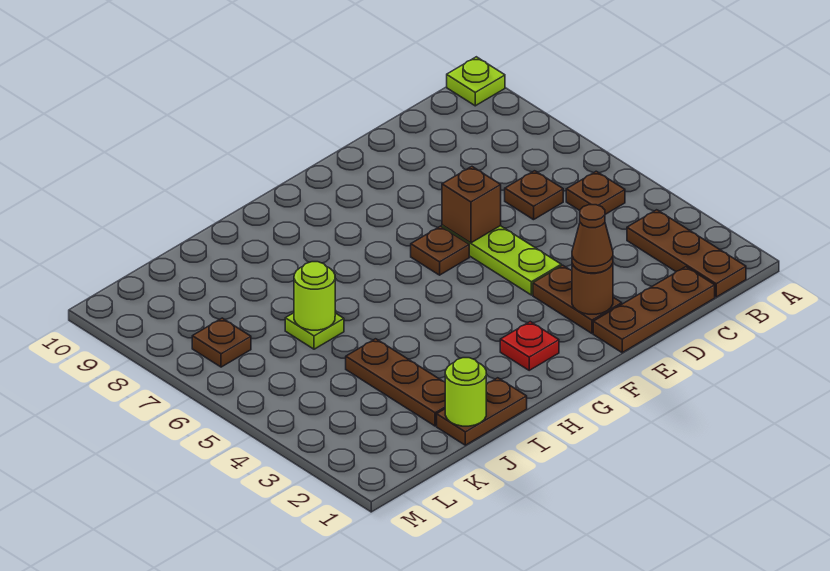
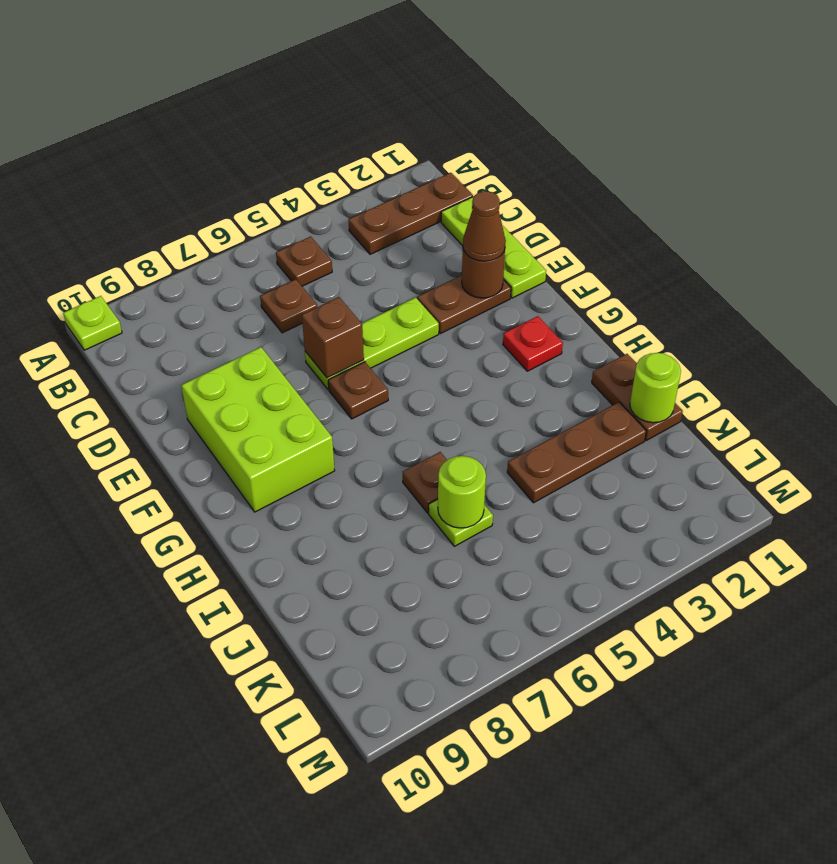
brown plate C1:E1 level 1 -> lime plate C1:E1 level 1
none -> lime brick E8:G9 level 1
brown plate L7 level 1 -> brown plate I6 level 1

